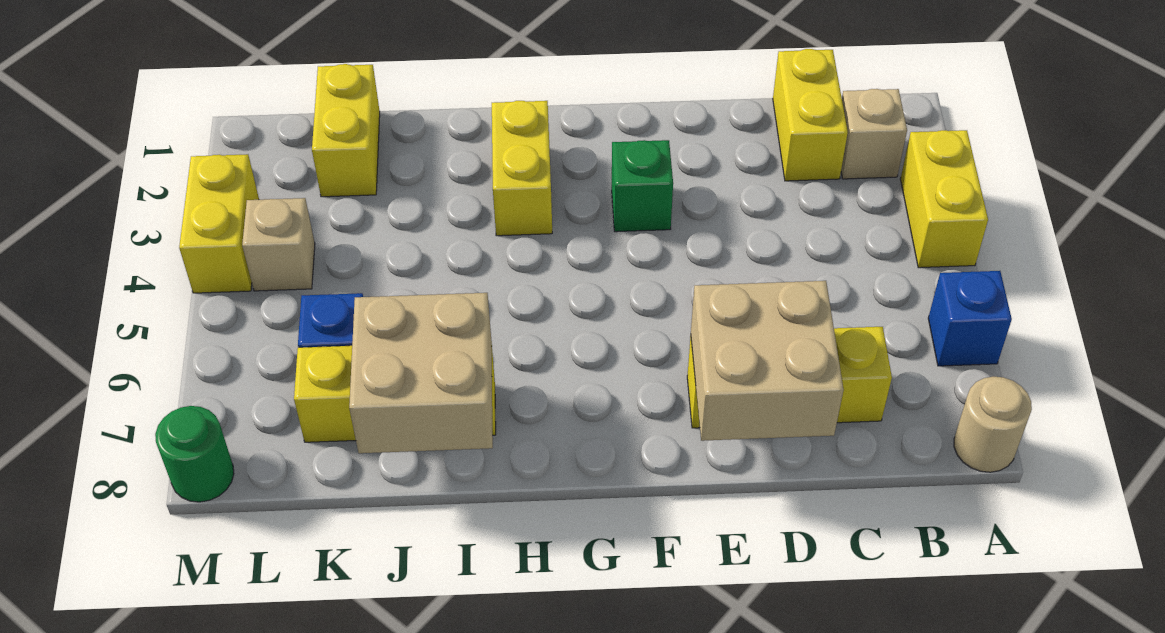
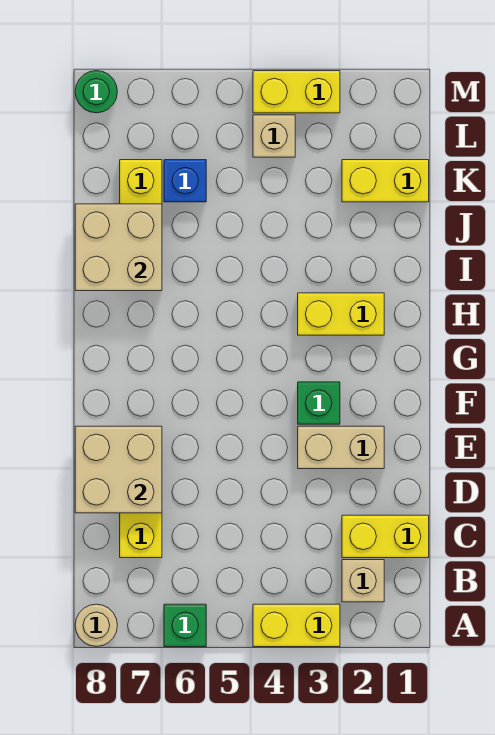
blue brick A6 level 1 -> green brick A6 level 1
none -> tan brick E2:E3 level 1

